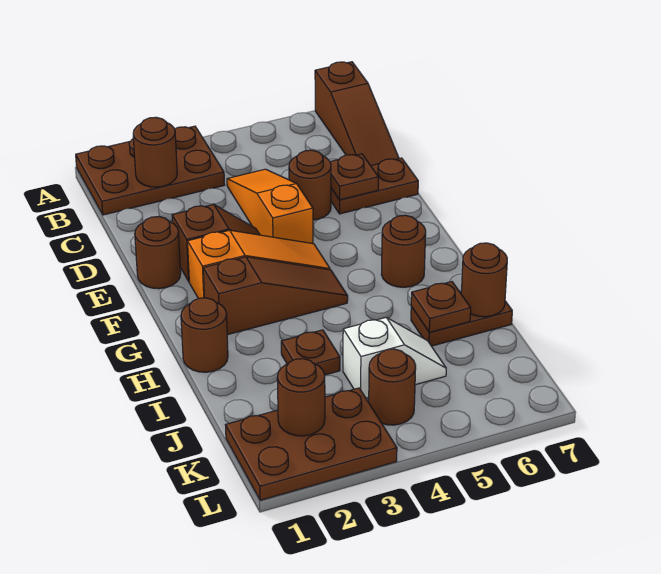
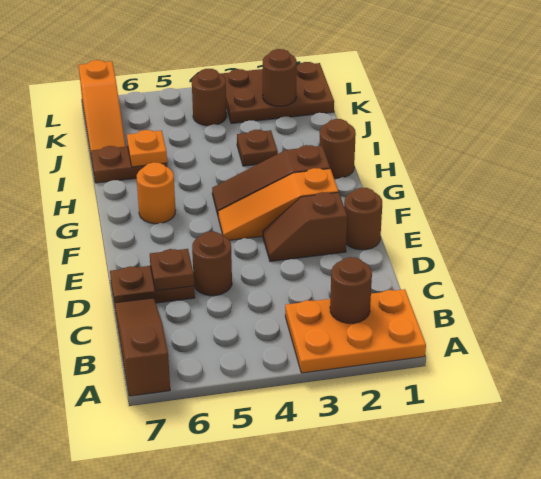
brown plate A1:B3 level 1 -> orange plate A1:B3 level 1
orange slope C4:E4 level 1 top E -> orange slope J7:L7 level 1 top L
brown round brick G6 level 1 -> orange round brick G6 level 1
brown plate I6 level 2 -> orange plate I6 level 2
brown round brick I7 level 2 -> none
white slope J4:J5 level 1 top 4 -> none

